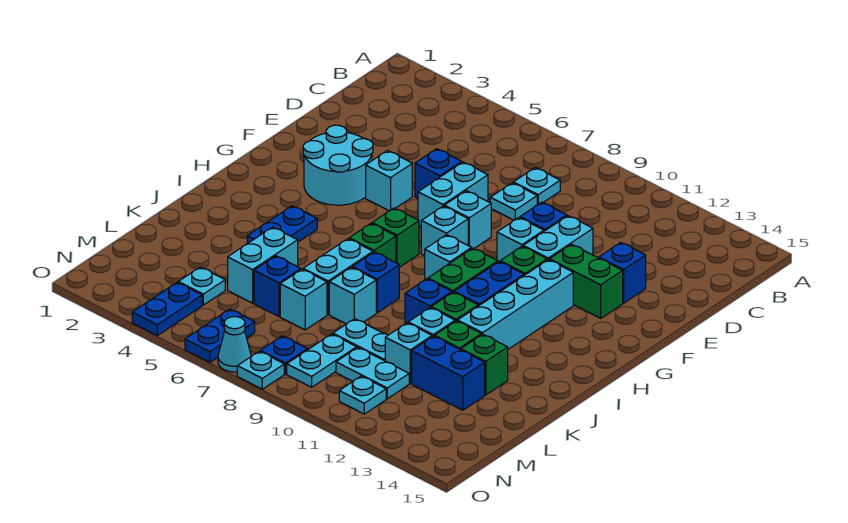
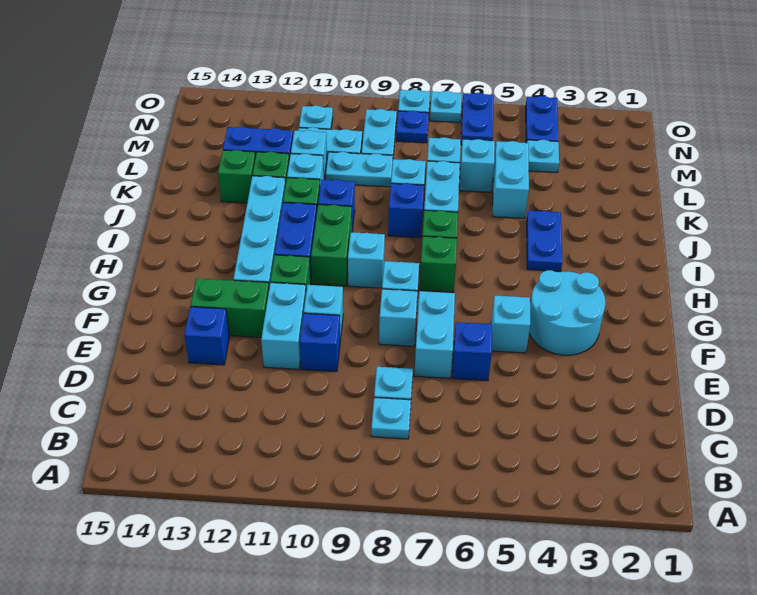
blue brick L6 level 1 -> cyan brick L6 level 1
cyan cone O7 level 1 -> cyan plate O7 level 1

